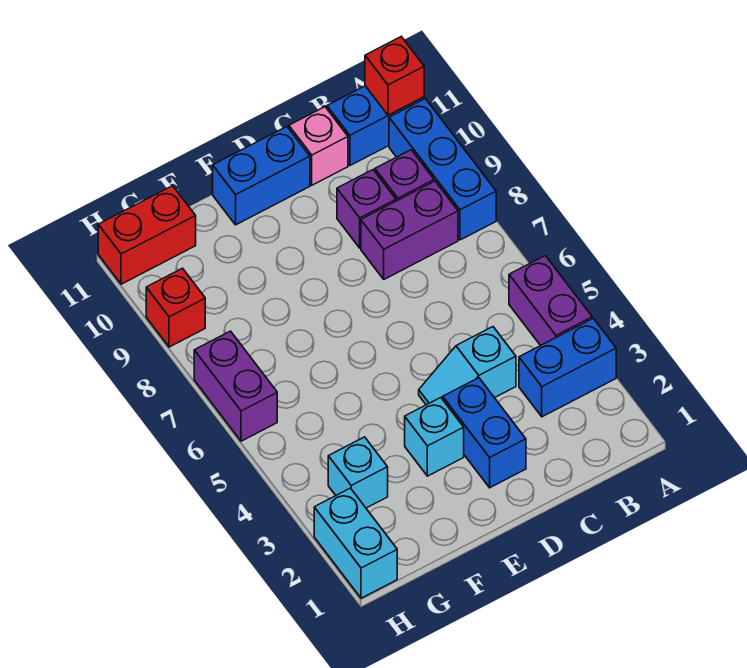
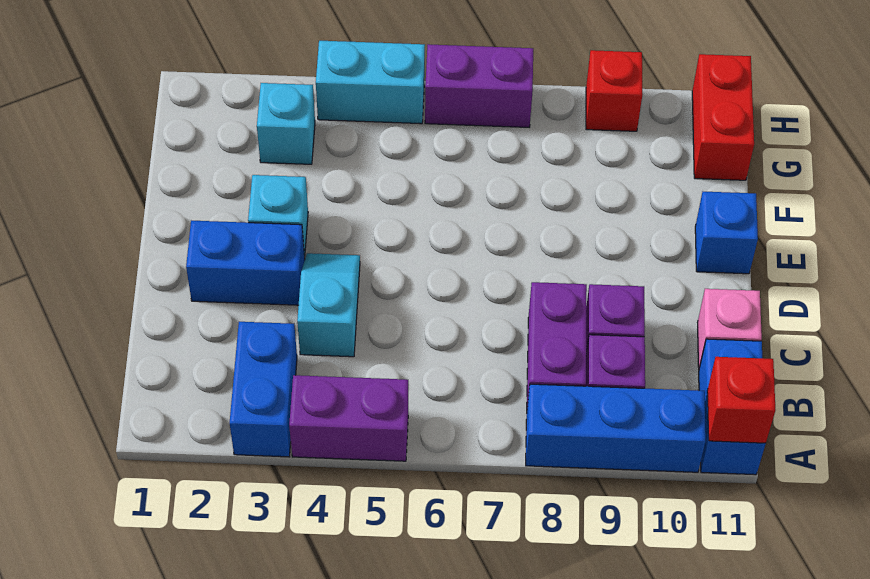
blue brick D11:E11 level 1 -> blue brick E11 level 1
cyan brick H1:H2 level 1 -> cyan brick H4:H5 level 1

